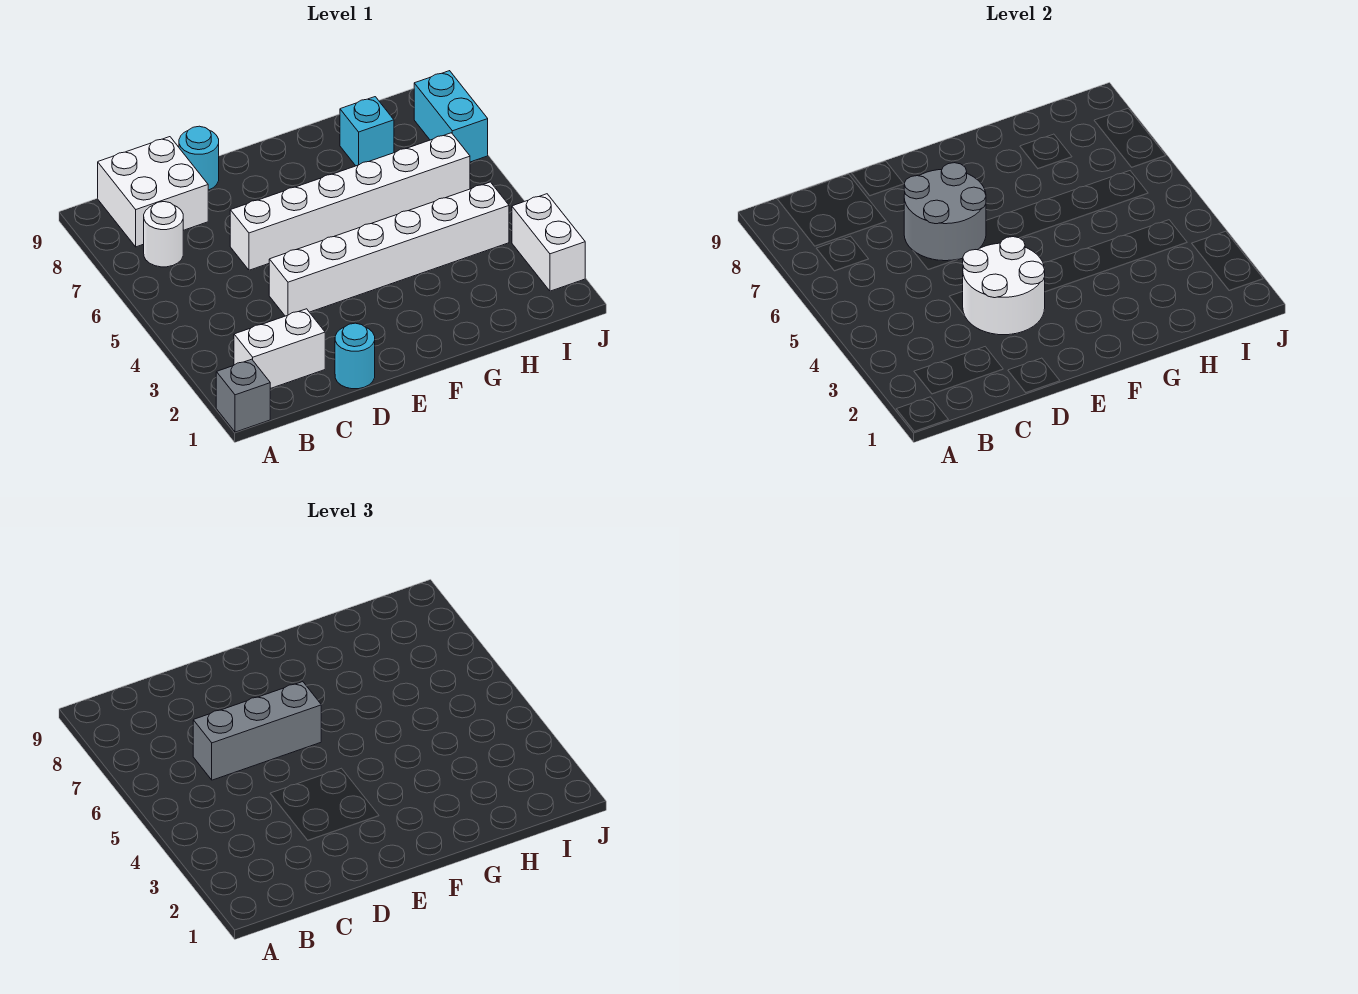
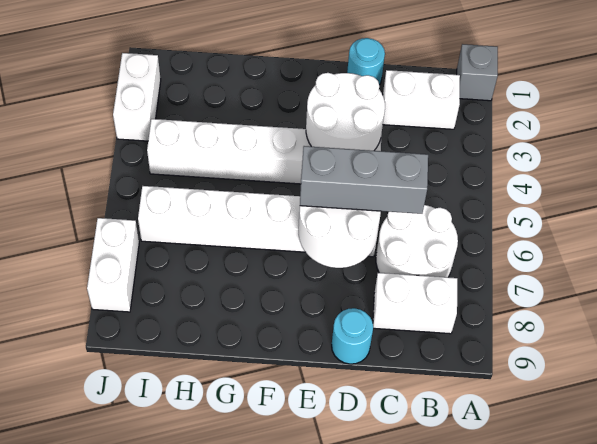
white round brick B7 level 1 -> white round brick B6:C7 level 1
white brick B8:C9 level 1 -> white brick B8:C8 level 1
grey round brick D6:E7 level 2 -> white round brick D6:E7 level 2
cyan brick H8 level 1 -> none
cyan brick J7:J8 level 1 -> white brick J7:J8 level 1

